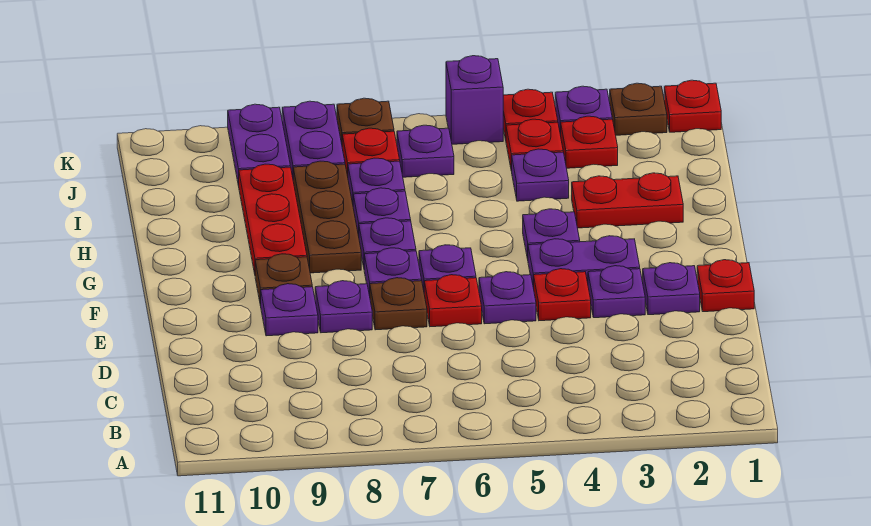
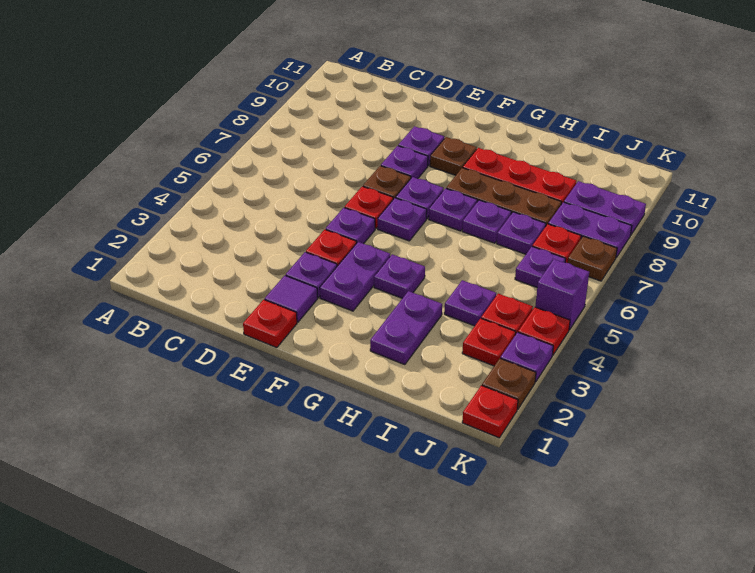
purple plate E2 level 1 -> purple tile E2 level 1
red plate H2:H3 level 1 -> purple plate H2:H3 level 1

